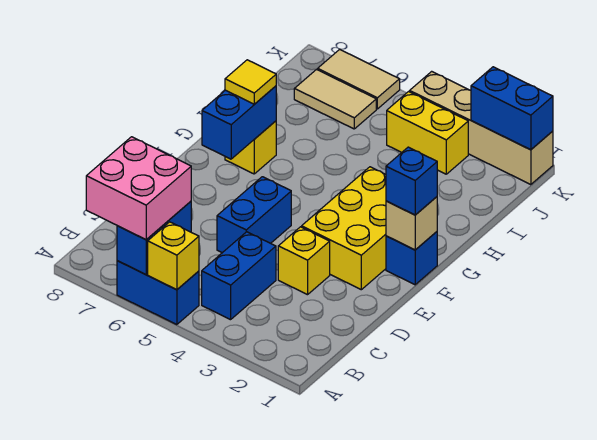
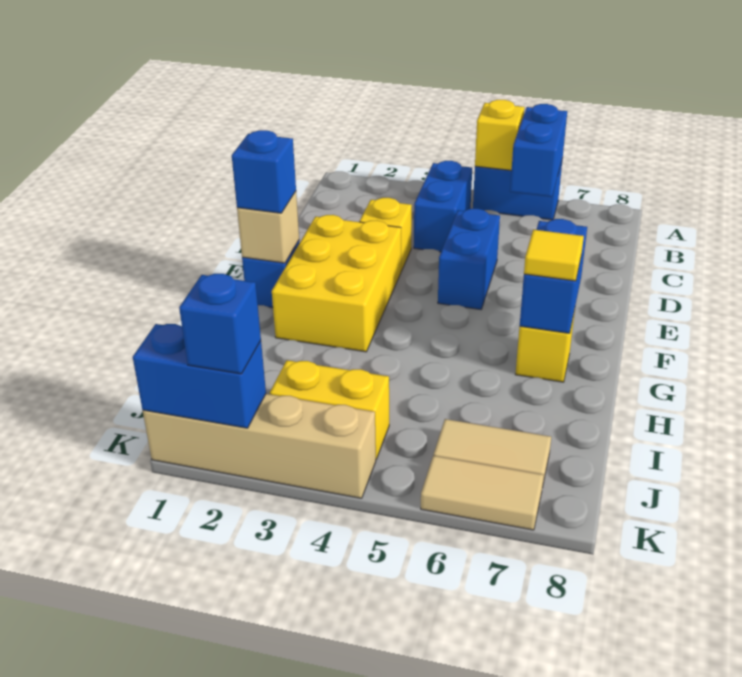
pink brick A6:B7 level 3 -> none
none -> blue brick K2 level 3

